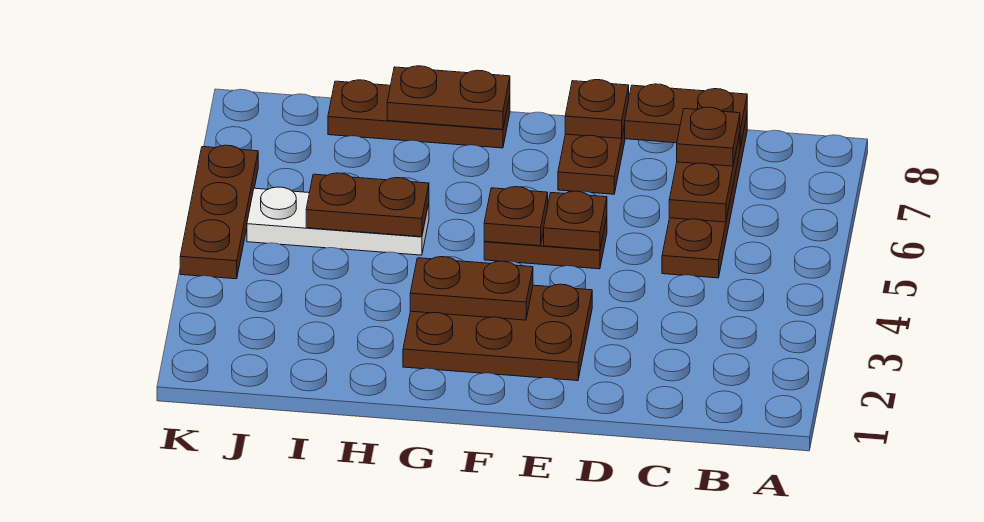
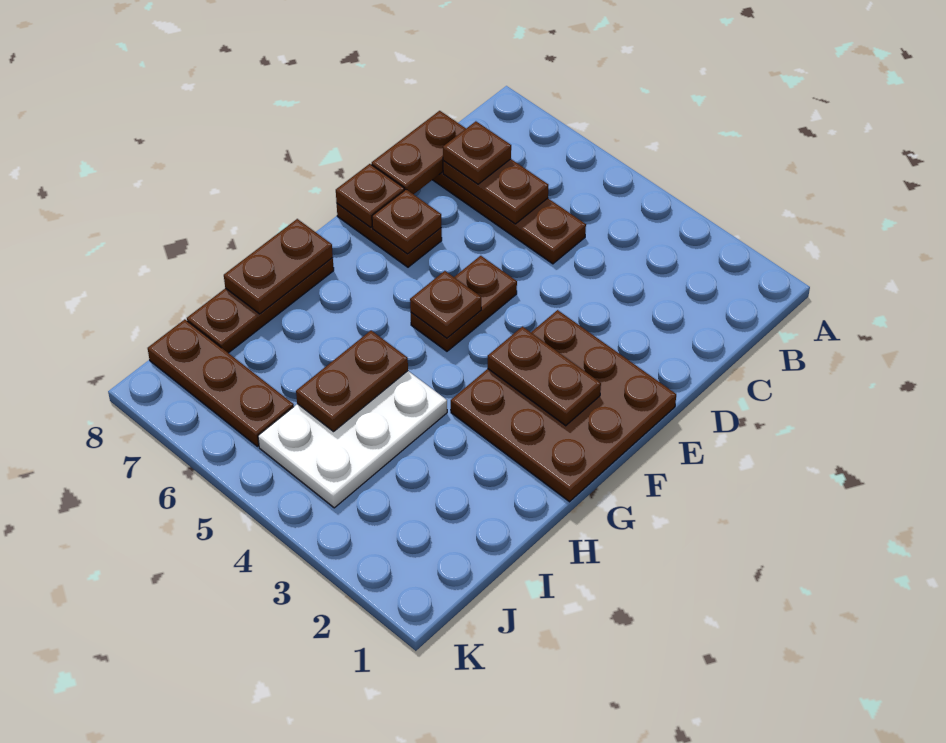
brown plate E2:G3 level 1 -> brown plate E1:G3 level 1
brown plate E5 level 2 -> brown plate E7 level 2
brown plate F3:G3 level 2 -> brown plate F2:F3 level 2
white plate H5:J5 level 1 -> white plate H4:J5 level 1
brown plate K4:K6 level 1 -> brown plate J6:J8 level 1

